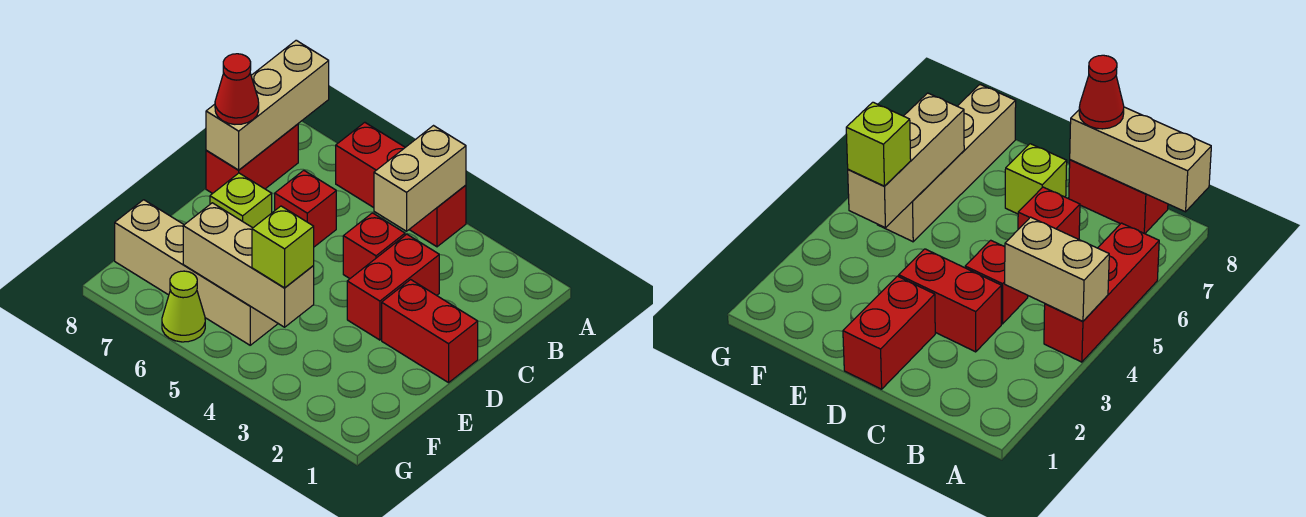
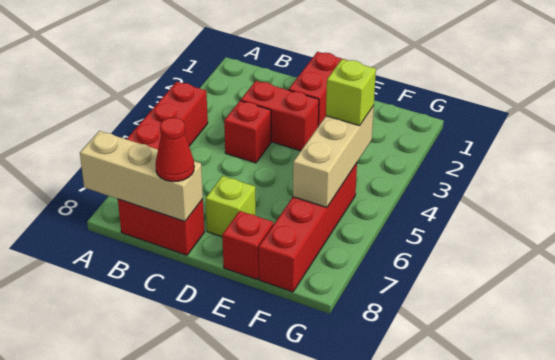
tan brick A4:B4 level 2 -> none
red brick C6 level 1 -> red brick E8 level 1
tan brick F5:F8 level 1 -> red brick F5:F8 level 1
lime cone G6 level 1 -> none

